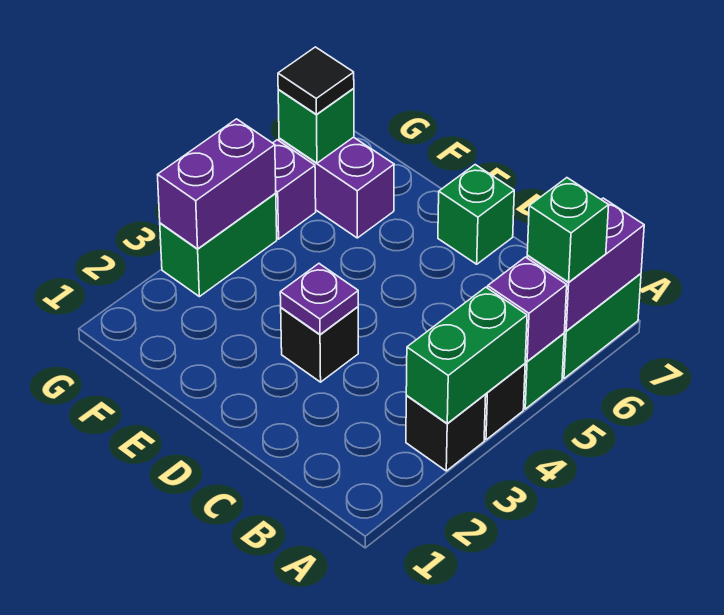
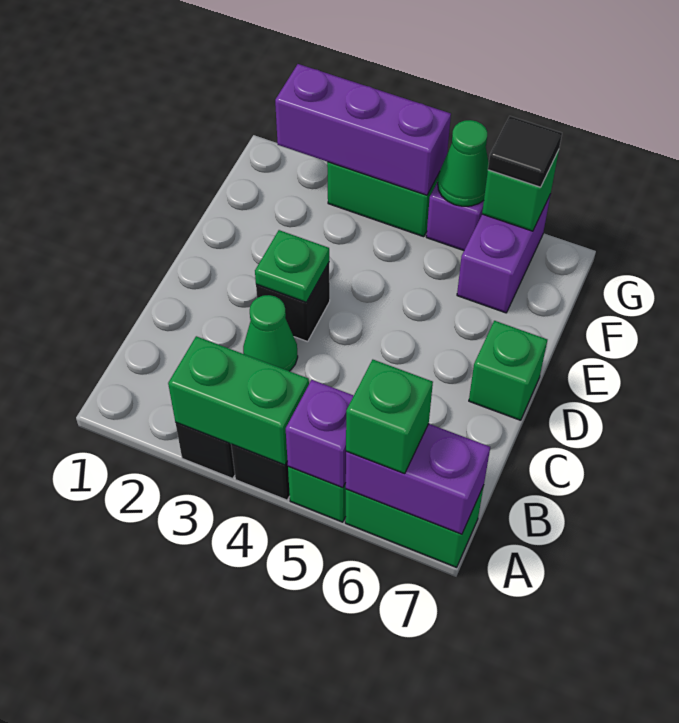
none -> green cone C3 level 1
purple plate D3 level 2 -> green plate D3 level 2
purple brick G3:G4 level 2 -> purple brick G2:G4 level 2
none -> green cone G5 level 2

